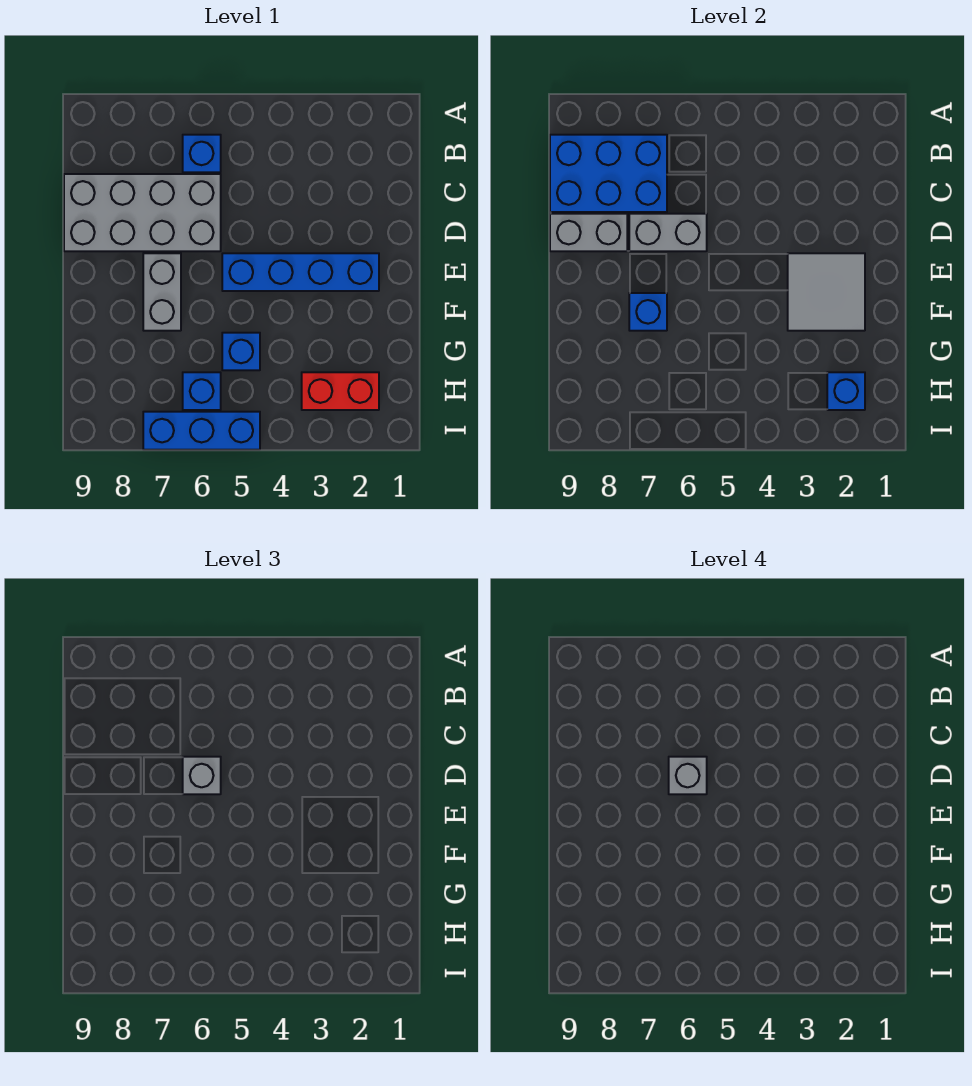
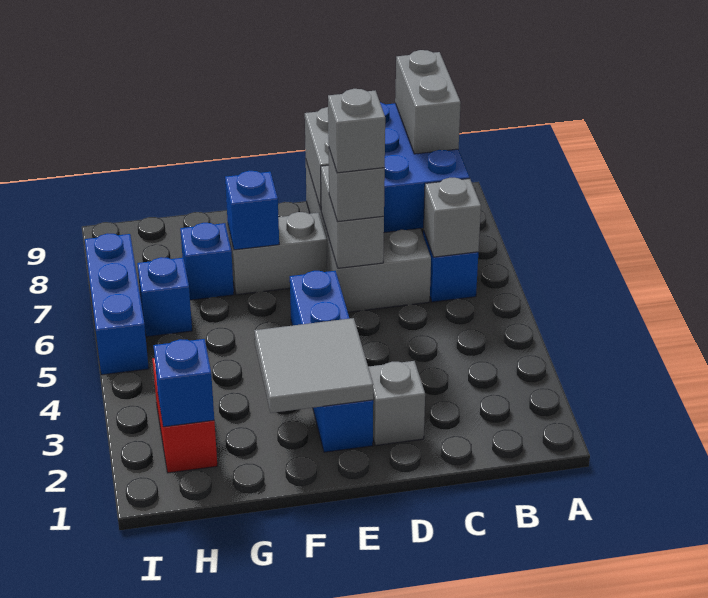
none -> grey brick B6 level 2
none -> grey brick B8:B9 level 3
none -> grey brick D2 level 1
blue brick G5 level 1 -> blue brick G7 level 1

